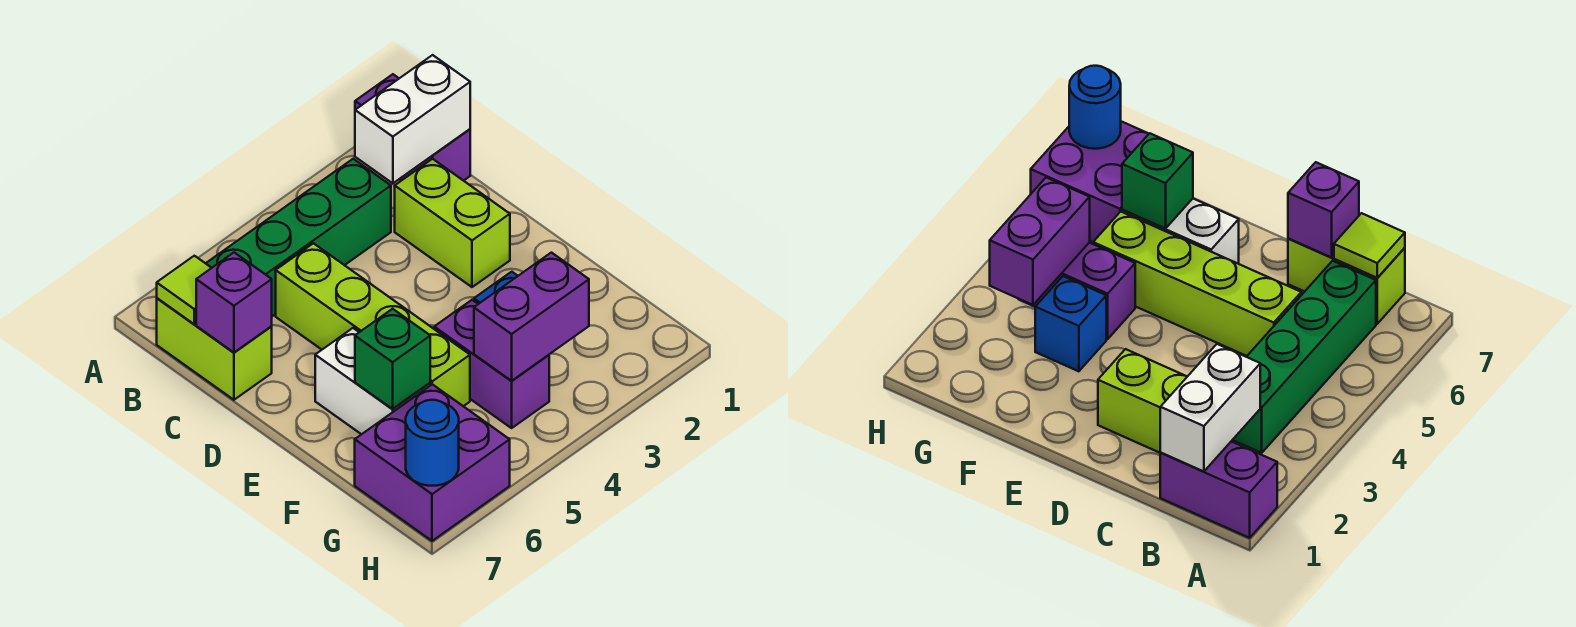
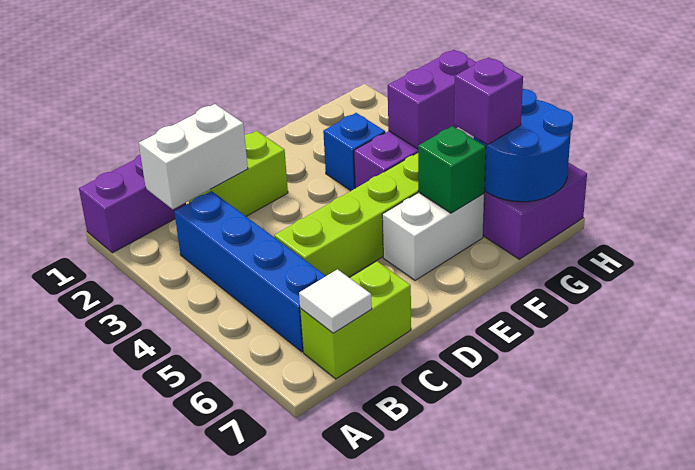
white brick B1:B2 level 2 -> white brick B2:C2 level 2
green brick B3:B6 level 1 -> blue brick B3:B6 level 1
lime tile B7 level 2 -> white tile B7 level 2
purple brick C7 level 2 -> purple brick G6 level 3
purple brick G3:G4 level 2 -> purple brick G4:H4 level 2
blue round brick H7 level 2 -> blue round brick G6:H7 level 2

